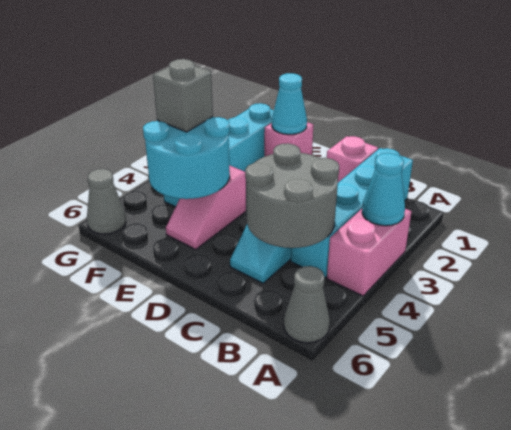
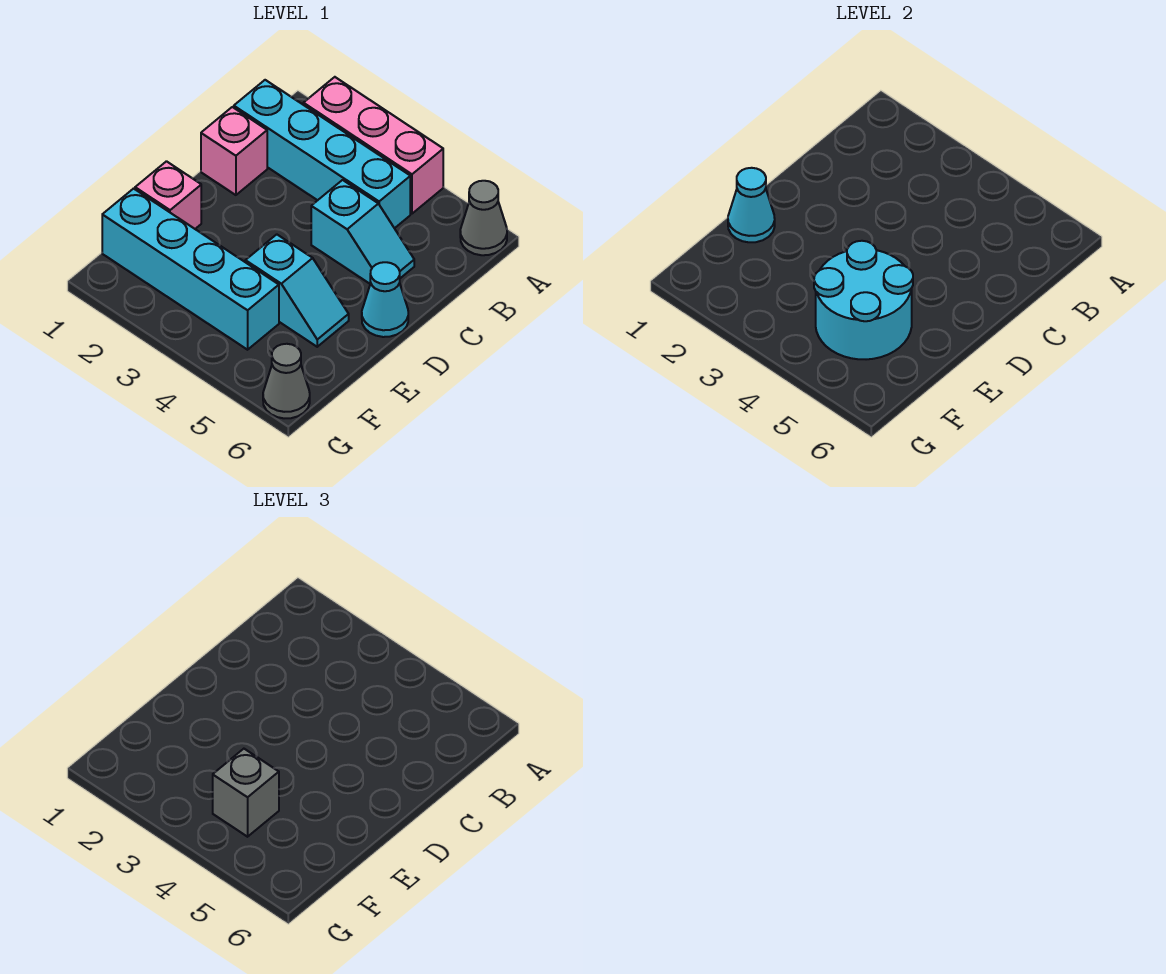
pink brick A3:A4 level 1 -> pink brick A2:A4 level 1
cyan cone A3 level 2 -> cyan cone D6 level 1
grey round brick B4:C5 level 2 -> none
pink slope E4:E5 level 1 top 4 -> cyan slope E4:E5 level 1 top 4

